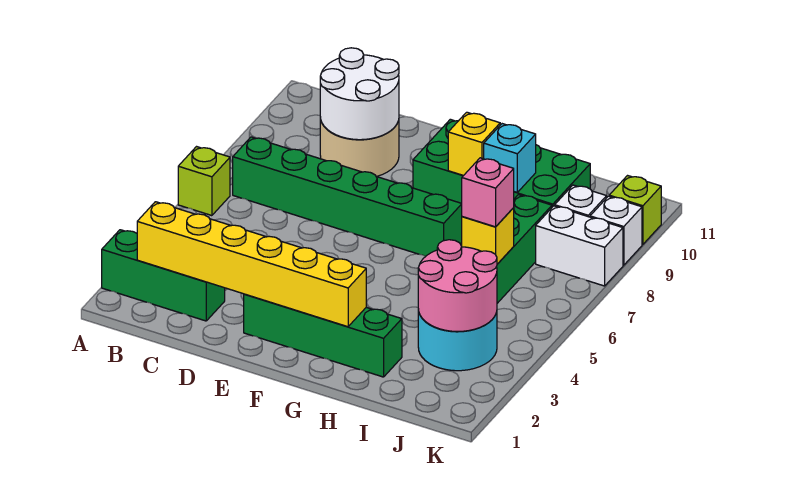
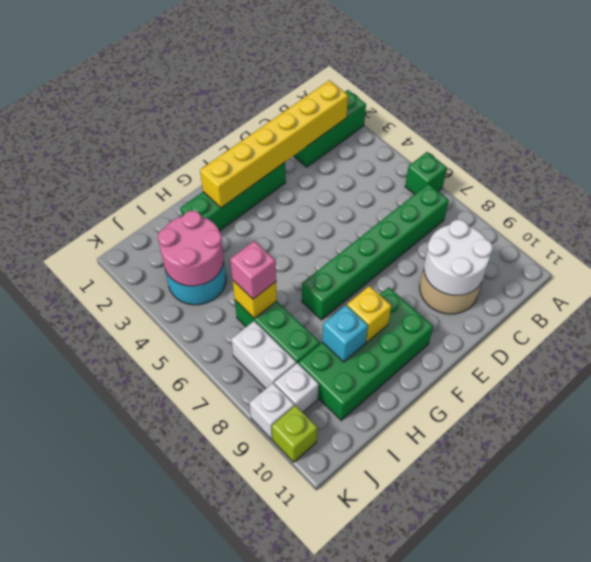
lime brick A6 level 1 -> green brick A6 level 1
white brick J8:K8 level 1 -> white brick J7:J8 level 1

